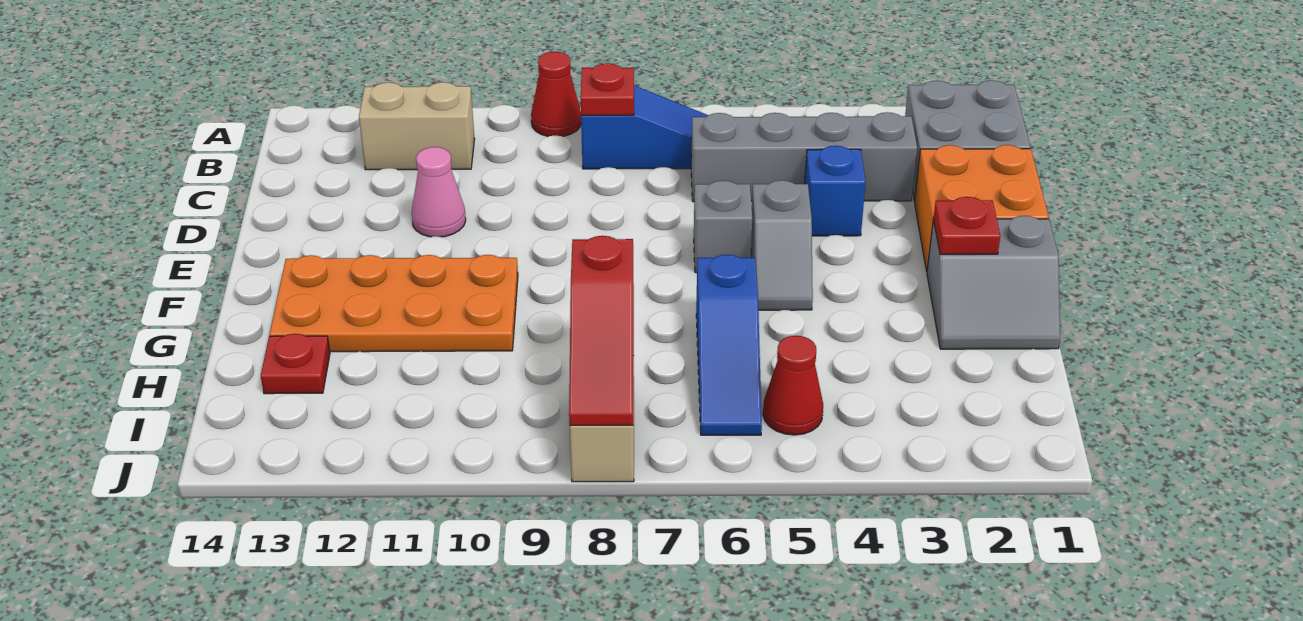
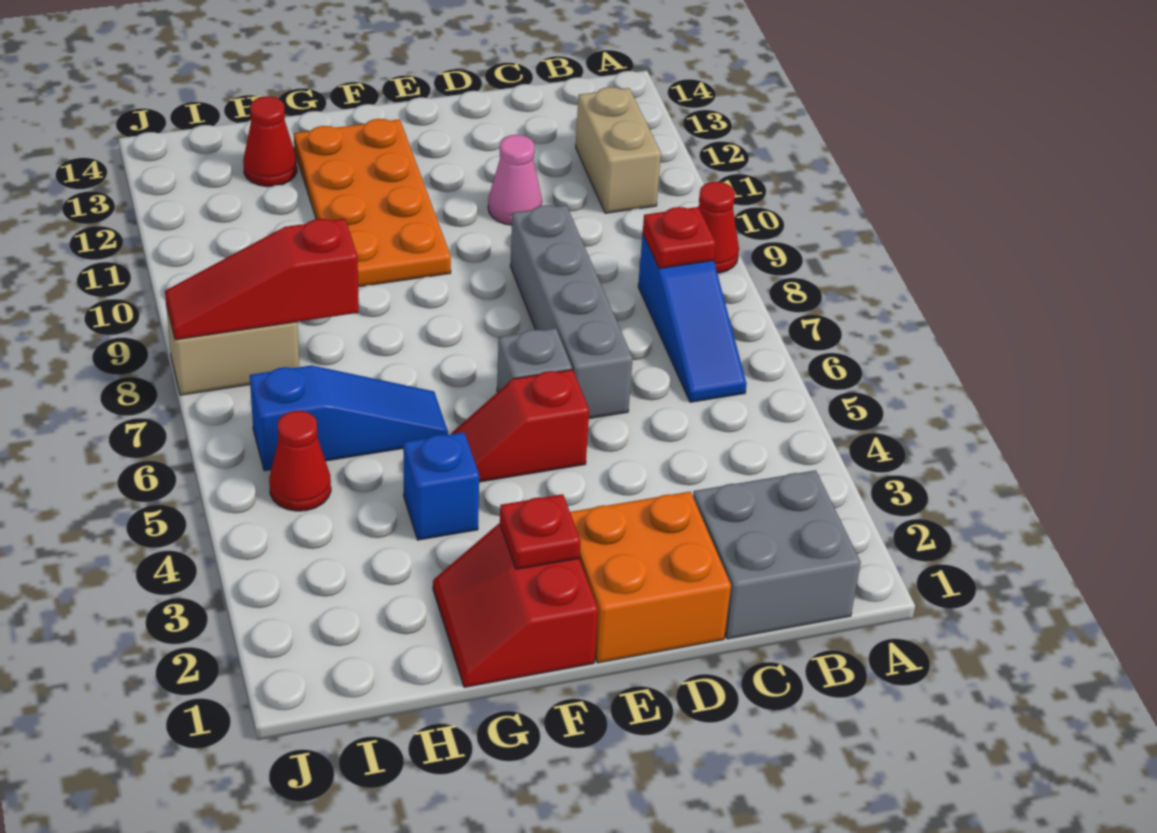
grey brick C3:C6 level 1 -> grey brick D6:D9 level 1
blue brick D4 level 1 -> blue brick G4 level 1
grey slope E5:F5 level 1 top E -> red slope E5:F5 level 1 top E
grey slope F1:G2 level 1 top F -> red slope F1:G2 level 1 top F
blue slope G6:I6 level 1 top G -> blue slope G6:I6 level 1 top I
red plate H13 level 1 -> red cone H13 level 1

